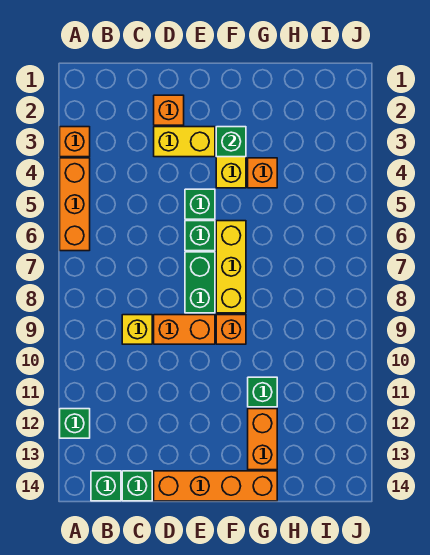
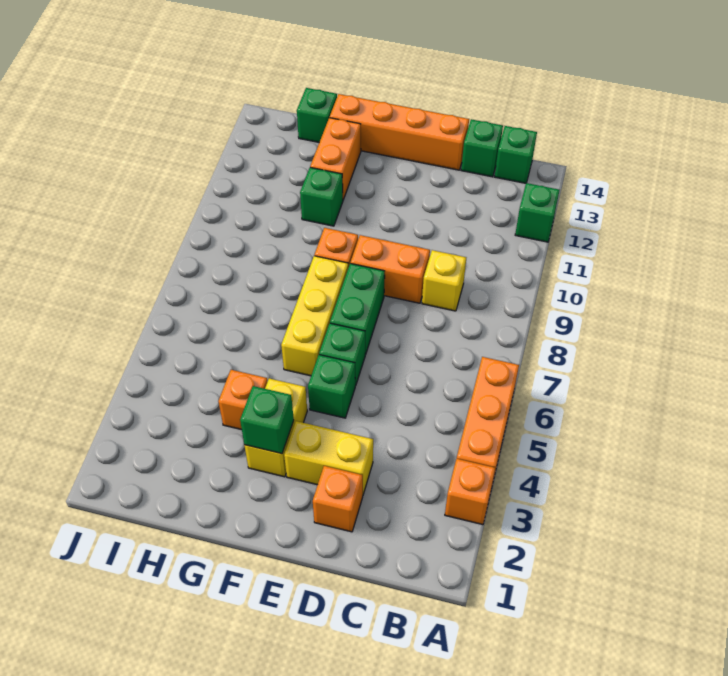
none -> green brick H14 level 1

